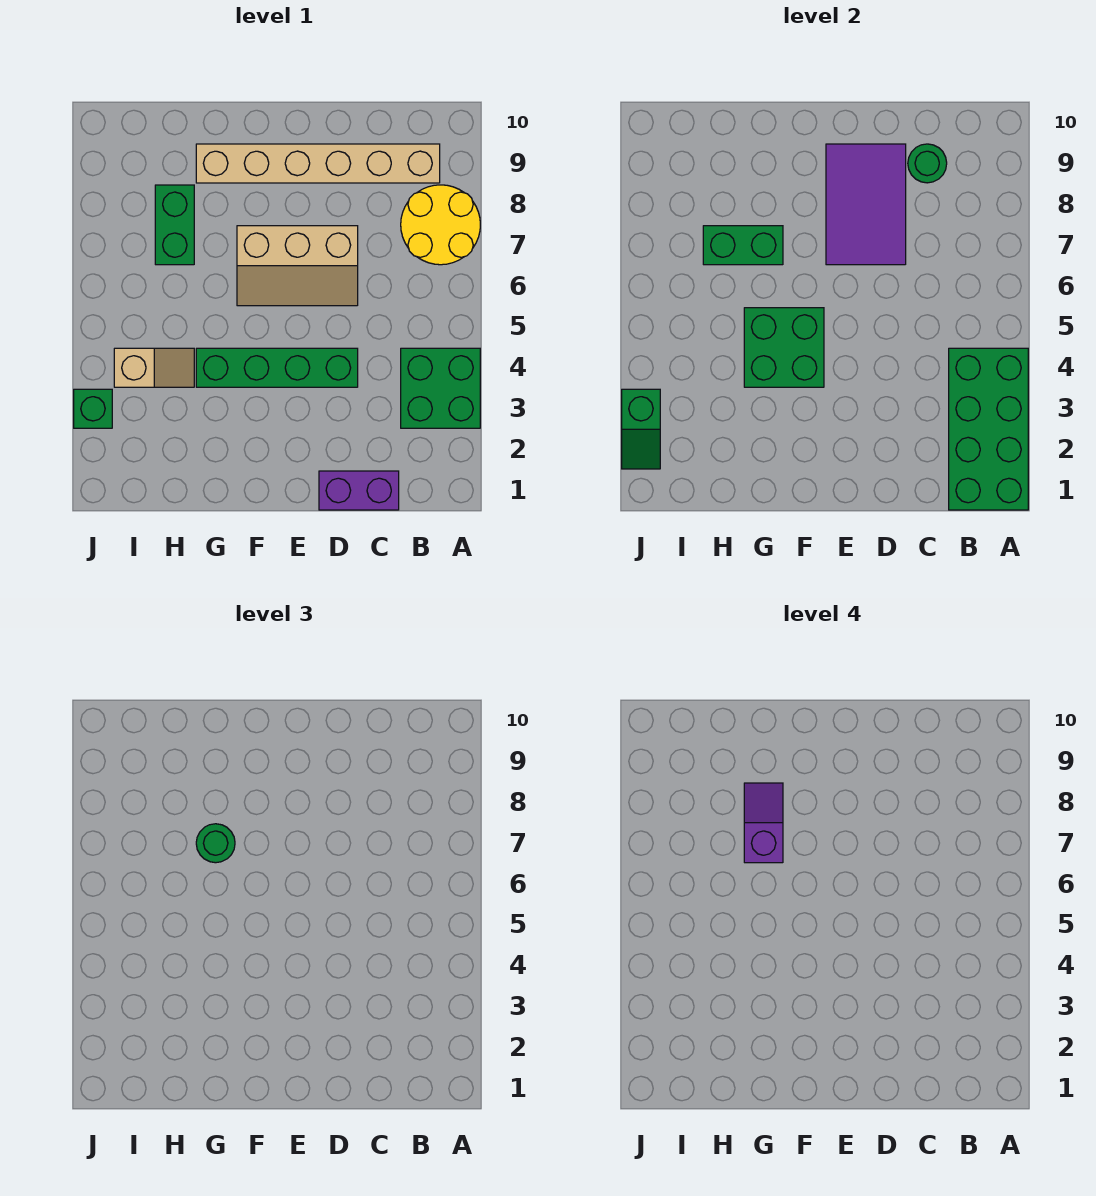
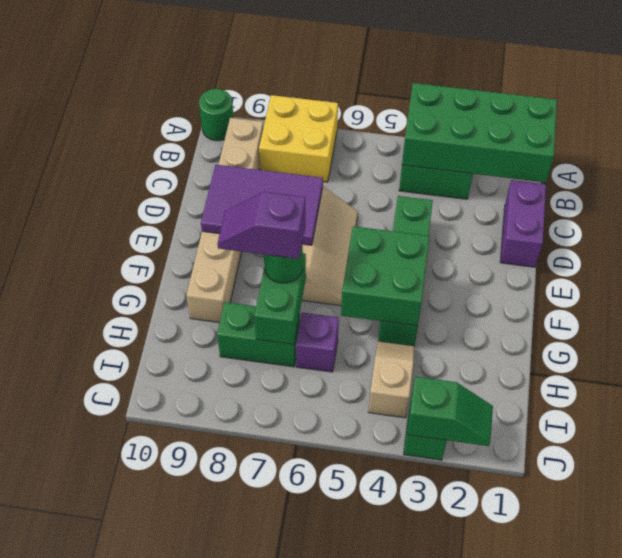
yellow round brick A7:B8 level 1 -> yellow brick A7:B8 level 1
green round brick C9 level 2 -> green round brick A10 level 1
none -> purple brick H6 level 1

